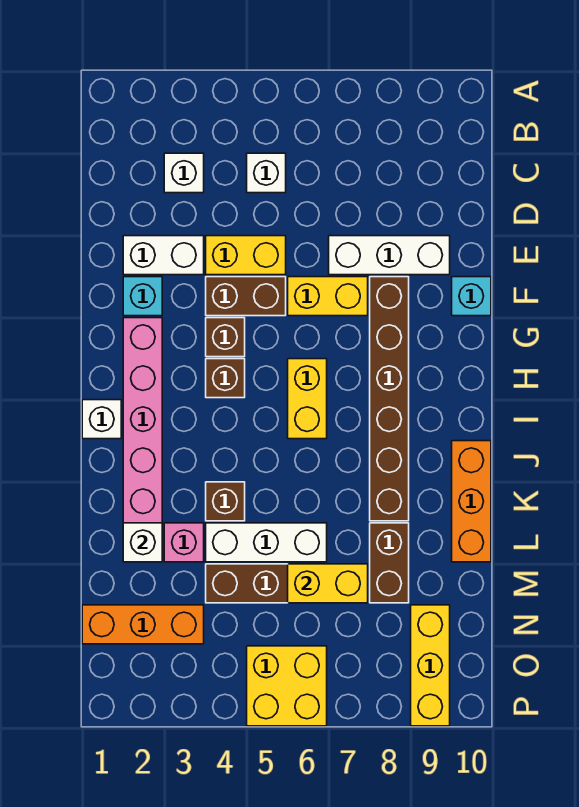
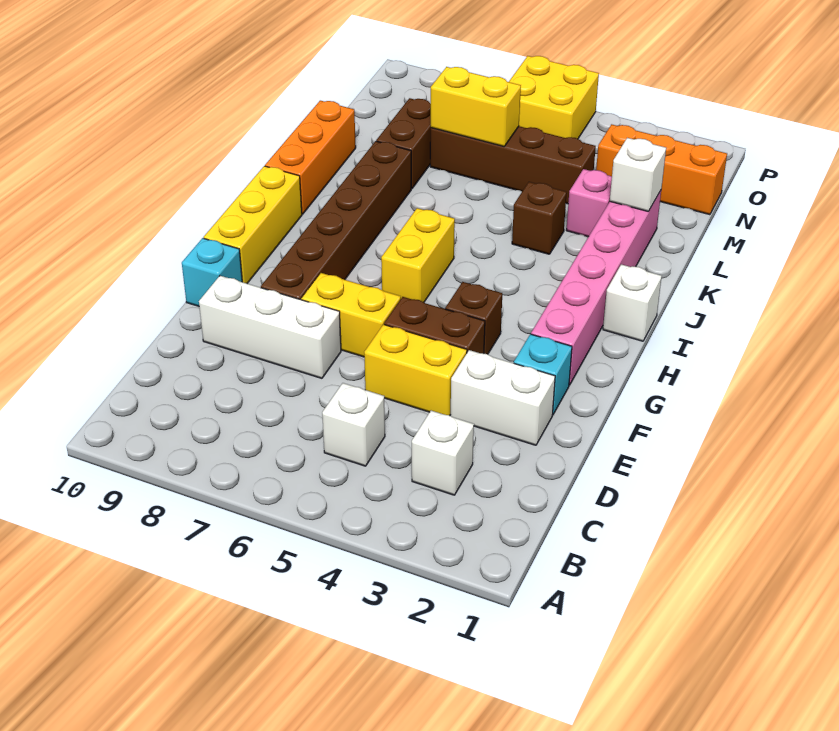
brown brick H4 level 1 -> none
white brick L4:L6 level 1 -> none
yellow brick N9:P9 level 1 -> yellow brick G10:I10 level 1

